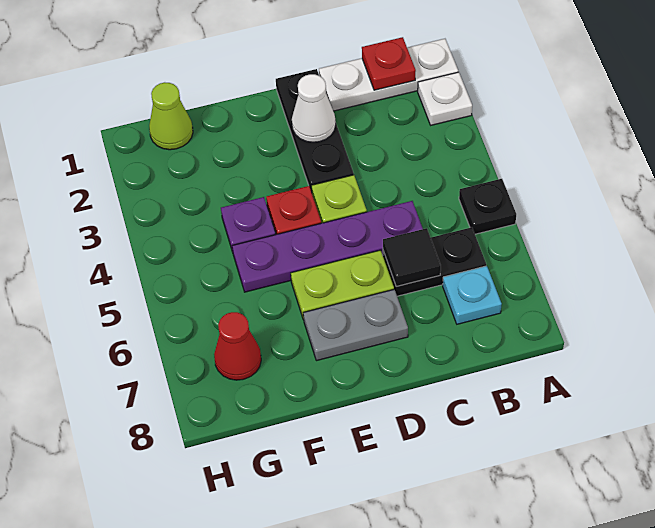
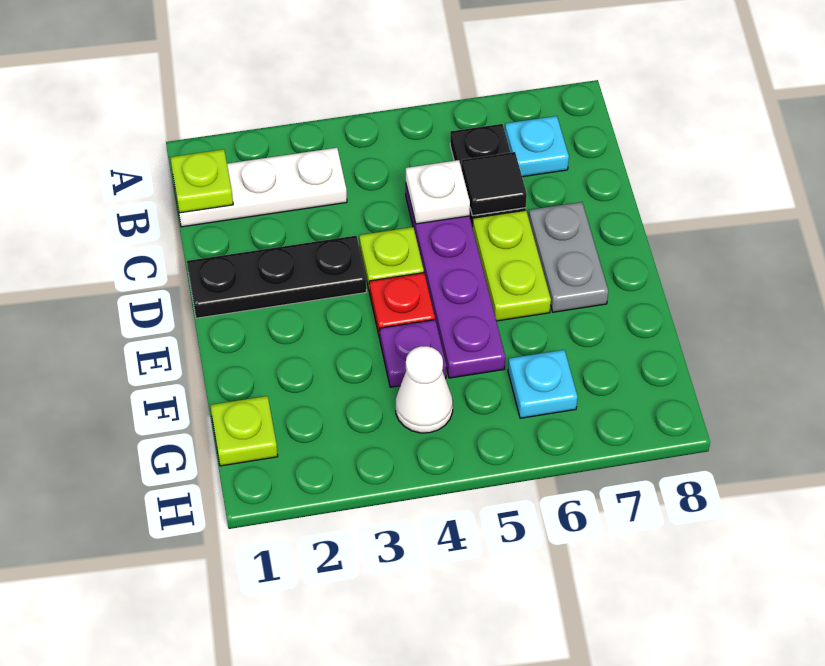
white plate A1:C1 level 1 -> white plate B1:B3 level 1
white plate A2 level 1 -> white plate C5 level 2
black plate A5 level 1 -> none
red plate B1 level 2 -> lime plate B1 level 2
white cone D2 level 2 -> white cone G4 level 1
lime cone G1 level 1 -> lime plate G1 level 1
none -> cyan plate G6 level 1
red cone G7 level 1 -> none

